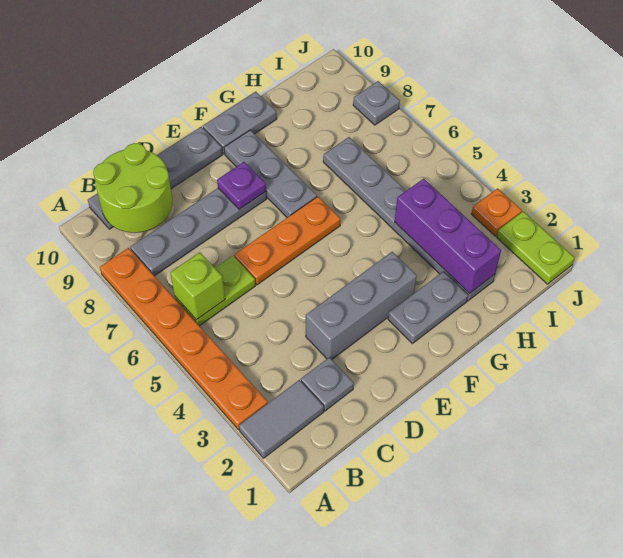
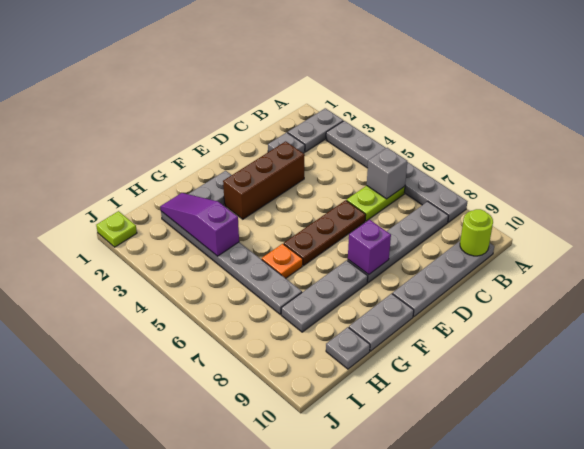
grey tile A2:B2 level 1 -> grey plate A2:B2 level 1
orange plate A3:A8 level 1 -> grey plate A3:A8 level 1
lime brick B6 level 2 -> grey brick B6 level 2
lime round brick B9:C10 level 2 -> lime round brick B10 level 2
grey brick D3:F3 level 1 -> brown brick D3:F3 level 1
orange plate D6:F6 level 1 -> brown plate D6:F6 level 1
purple plate E8 level 2 -> purple brick E8 level 2
grey plate F7:F9 level 1 -> grey plate F8:H8 level 1
purple brick H2:H4 level 2 -> purple slope H2:H4 level 2 top 4
lime plate J1:J2 level 1 -> lime plate J1 level 1
orange plate J3 level 1 -> orange plate G6 level 1
grey plate J8 level 1 -> grey plate H10 level 1

